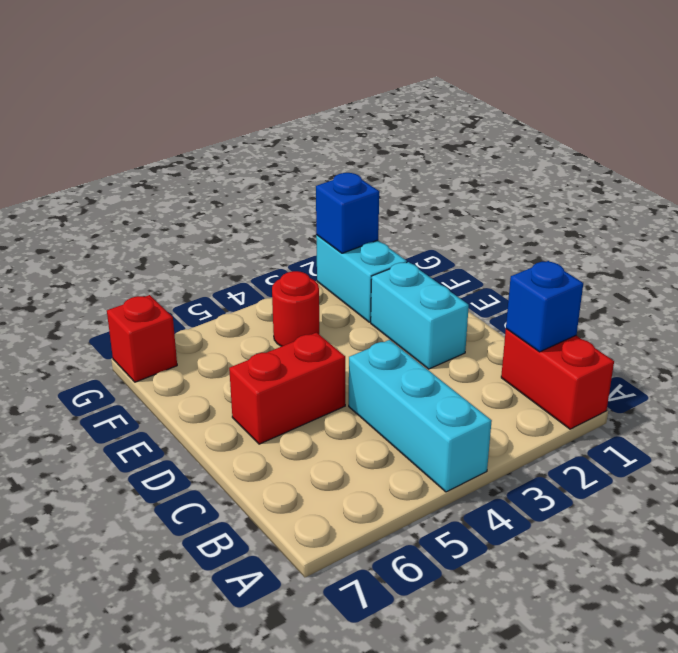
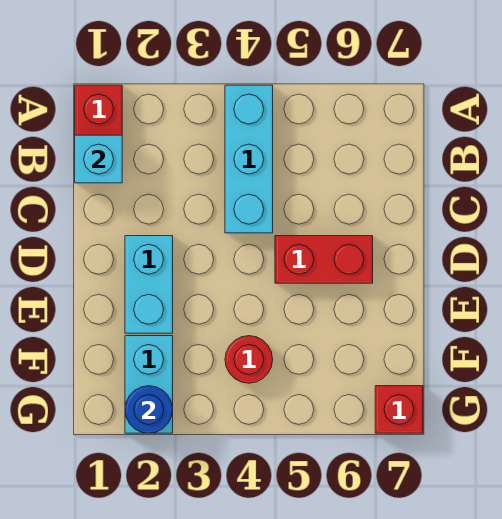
blue brick B1 level 2 -> cyan brick B1 level 2
blue brick G2 level 2 -> blue round brick G2 level 2

